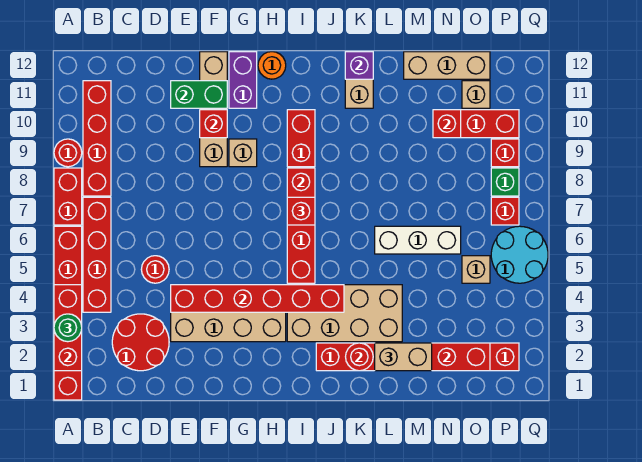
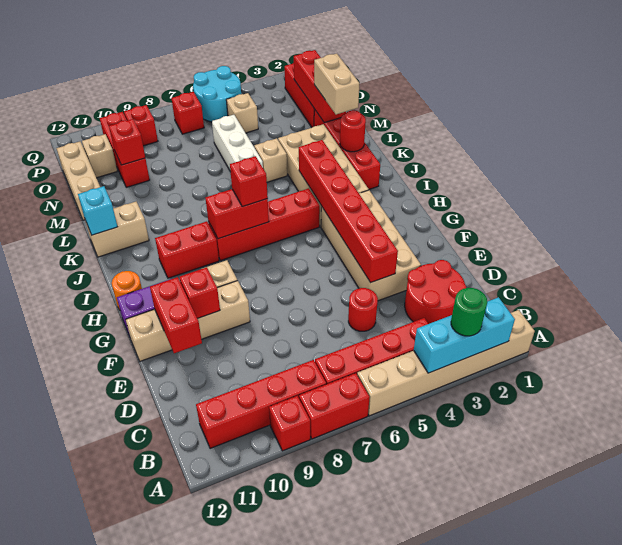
red brick A1:A6 level 1 -> tan brick A1:A6 level 1
red brick A2:A4 level 2 -> cyan brick A2:A4 level 2
red round brick A9 level 1 -> red brick A9 level 1
green brick E11:F11 level 2 -> red brick E11:F11 level 2
purple brick K12 level 2 -> cyan brick K12 level 2
none -> tan brick L5 level 1
green brick P8 level 1 -> none

